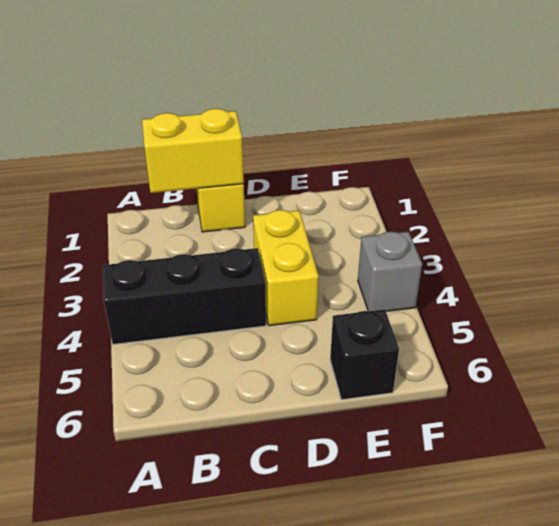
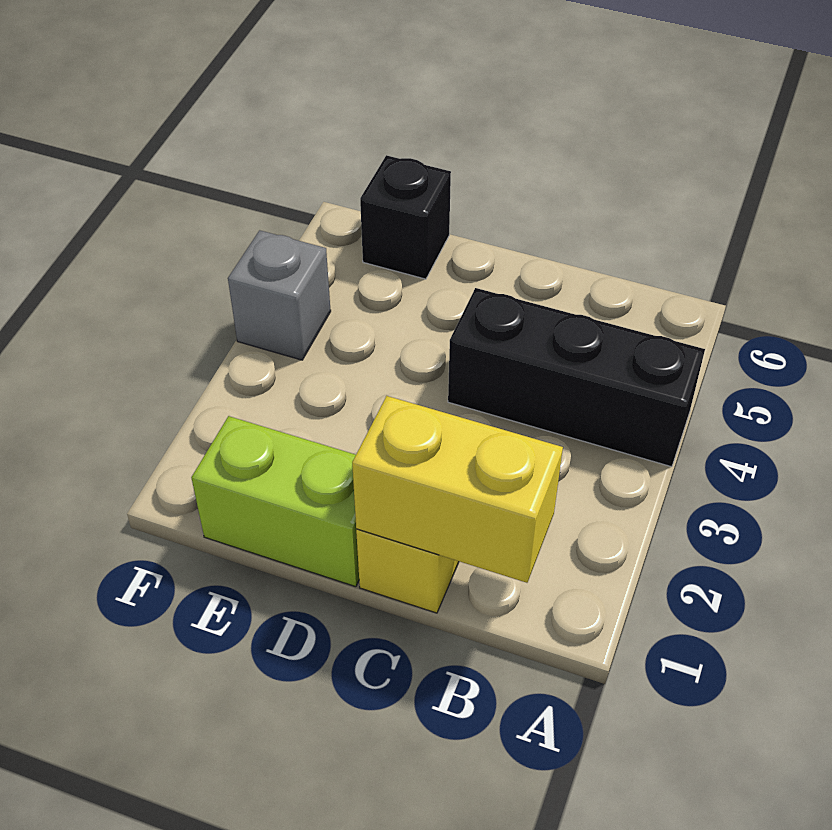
none -> lime brick D1:E1 level 1
yellow brick D3:D4 level 1 -> none

